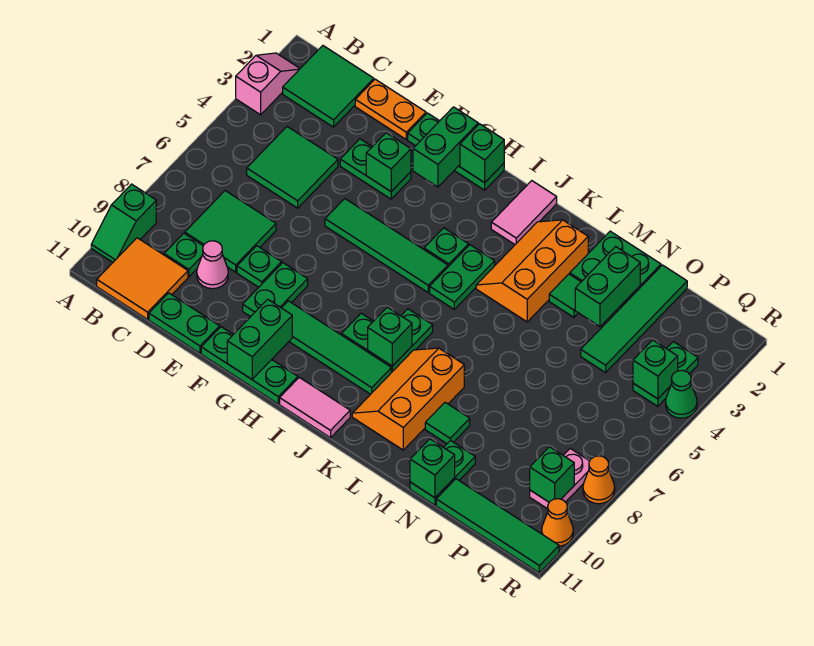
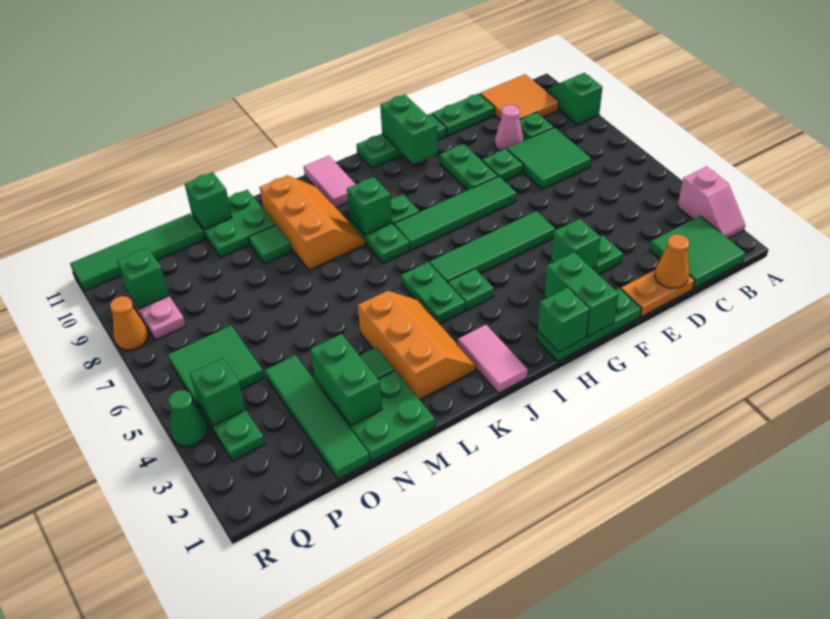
green tile C4:D5 level 1 -> green tile P5:Q6 level 1
green tile G9:J9 level 1 -> green tile F7:I7 level 1
pink tile I11:J11 level 1 -> pink tile J10:J11 level 1
green plate N10:N11 level 1 -> green plate M10:N11 level 1
orange cone R10 level 1 -> orange cone D1 level 2

